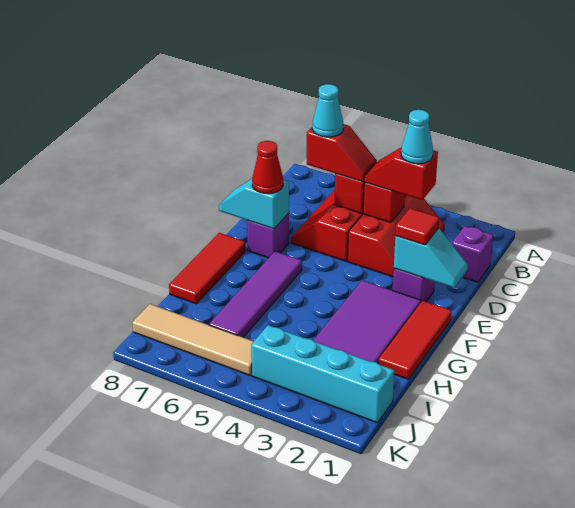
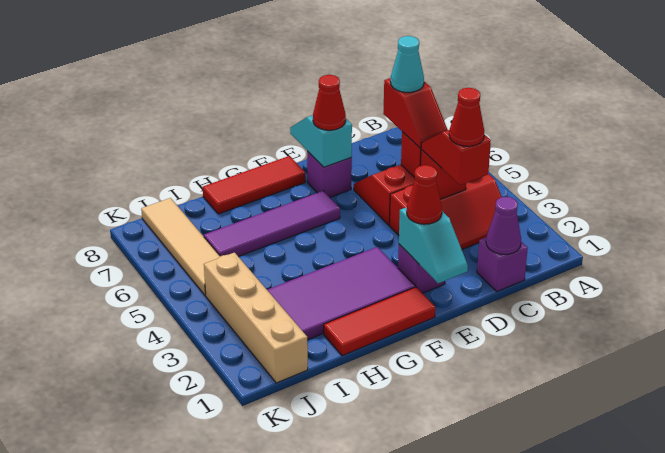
none -> purple cone C1 level 2
cyan cone C3 level 4 -> red cone C3 level 4
red tile E2 level 3 -> red cone E2 level 3
cyan brick J1:J4 level 1 -> tan brick J1:J4 level 1

